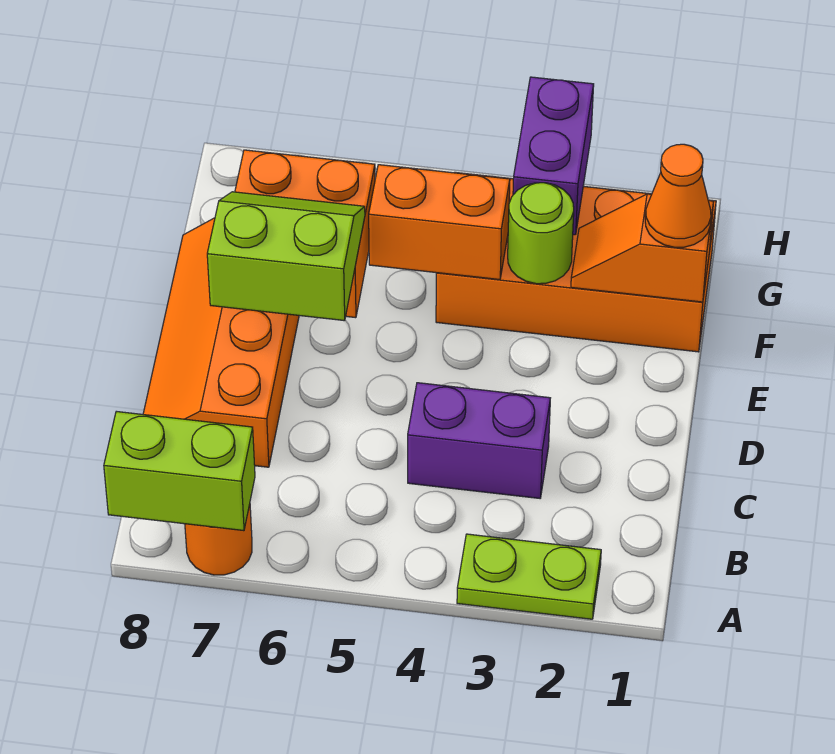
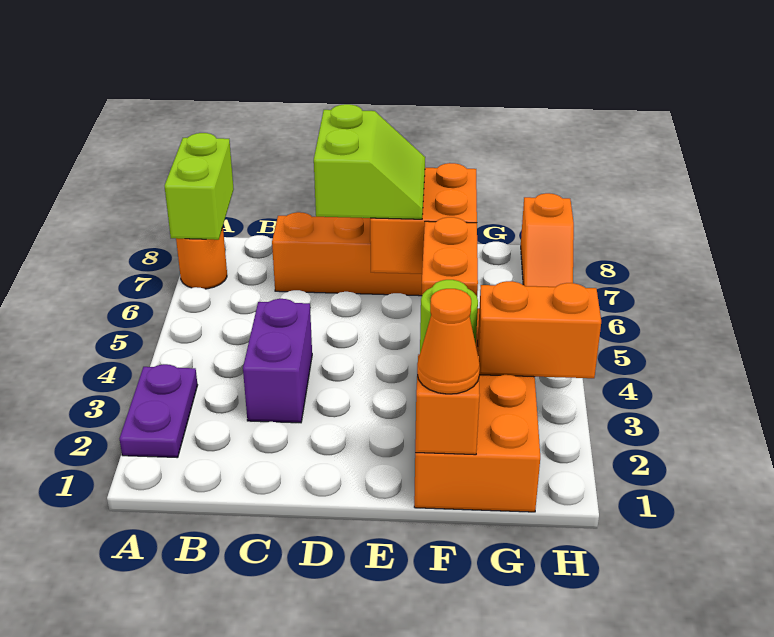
lime plate A2:A3 level 1 -> purple plate A2:A3 level 1
purple brick G3:H3 level 2 -> orange brick G3:H3 level 2
none -> orange slope H7:H8 level 1 top 8

